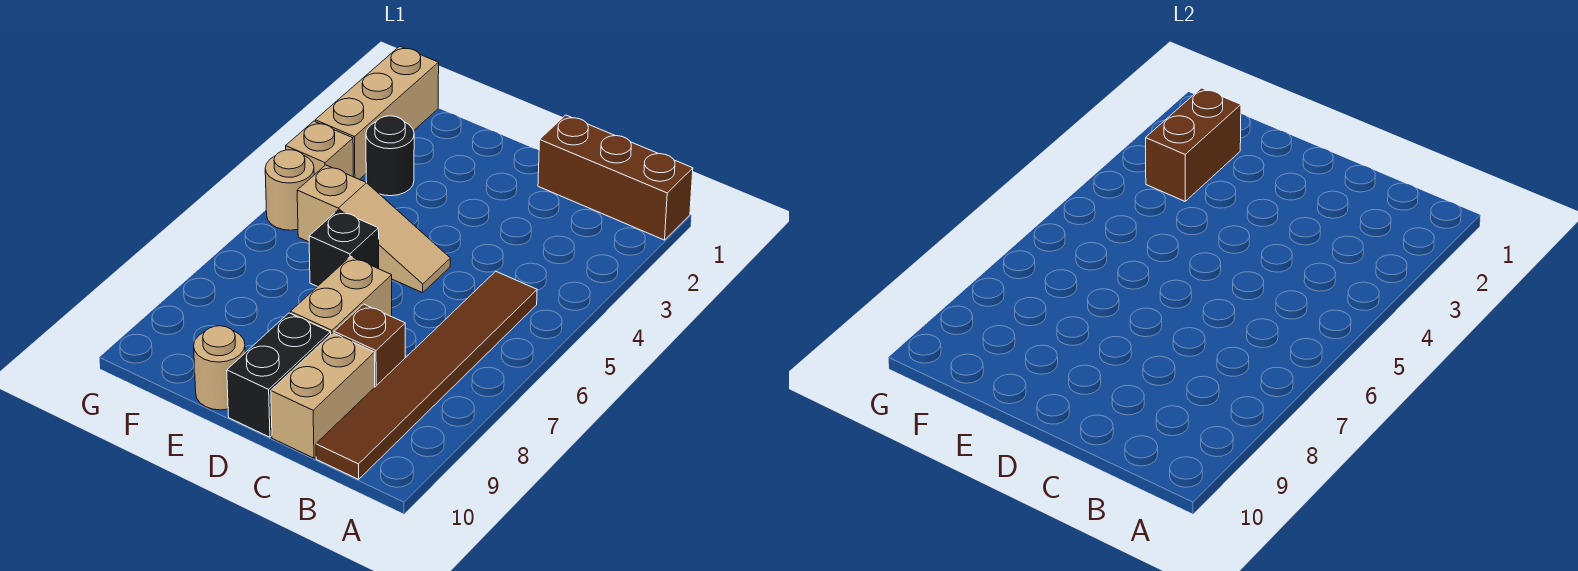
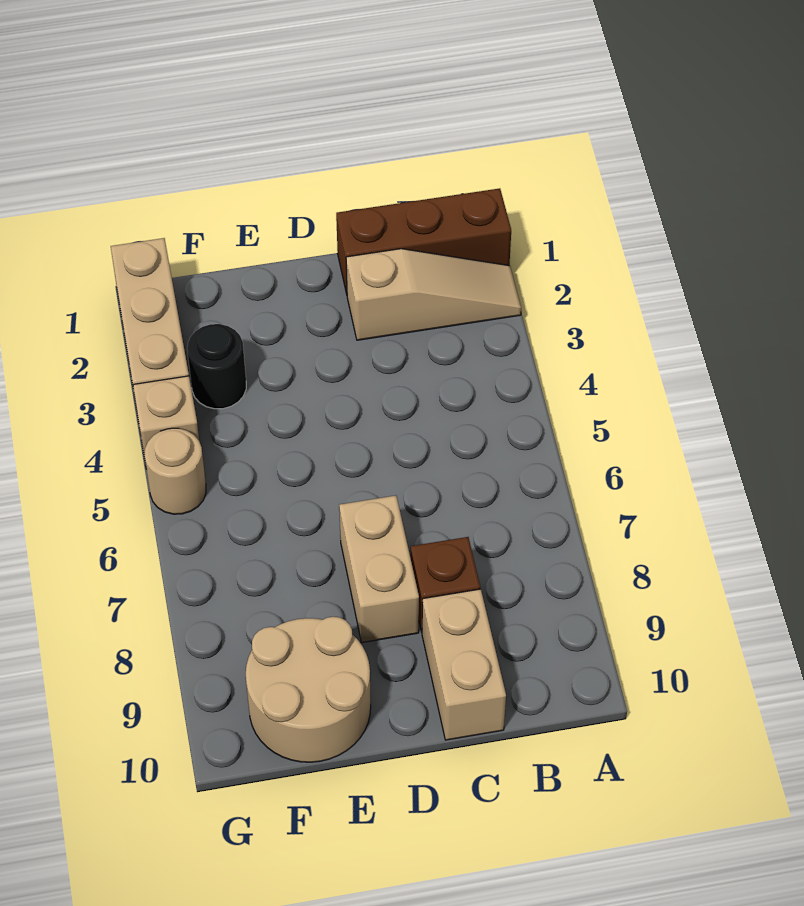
brown tile B5:B10 level 1 -> none
tan slope D5:F5 level 1 top F -> tan slope A2:C2 level 1 top C
black brick D9:D10 level 1 -> none
black brick E6 level 1 -> none
tan round brick E10 level 1 -> tan round brick E9:F10 level 1
brown brick F2:F3 level 2 -> none

